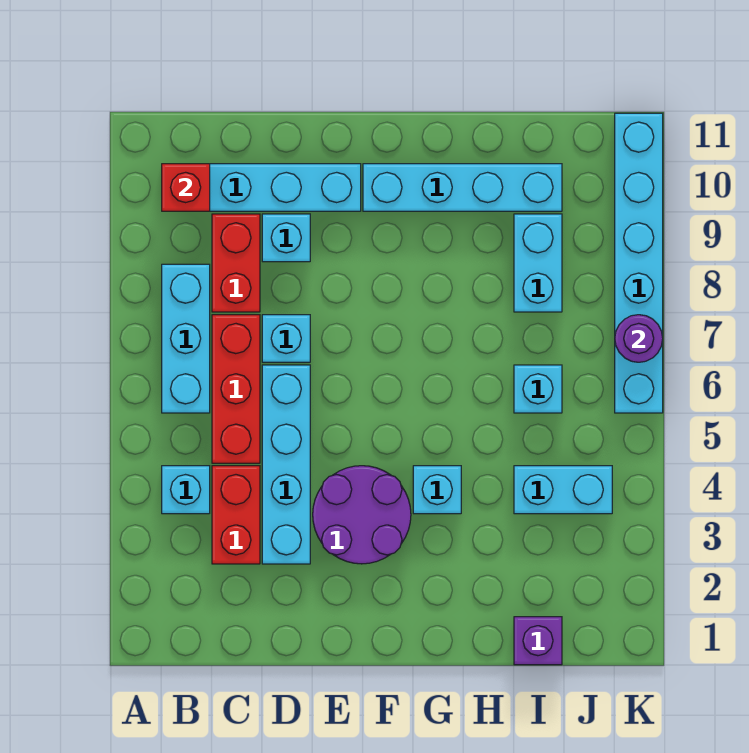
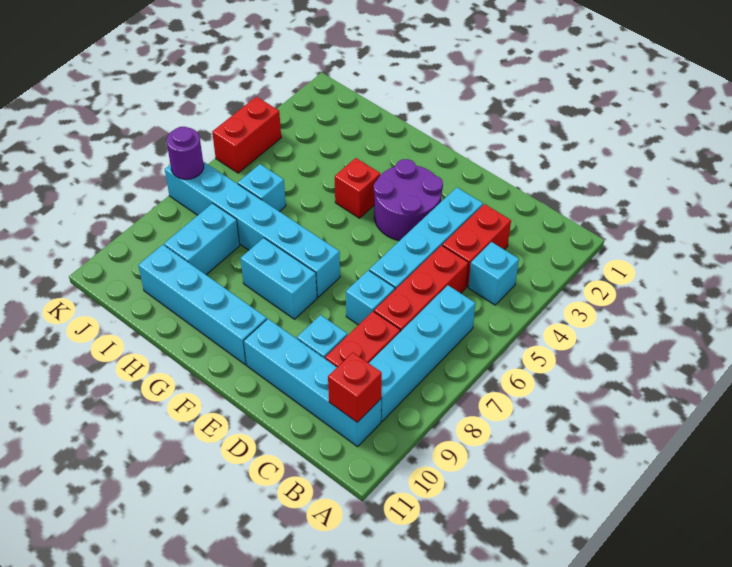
cyan brick B6:B8 level 1 -> cyan brick B6:B9 level 1
cyan brick G4 level 1 -> red brick G4 level 1
purple brick I1 level 1 -> none
cyan brick I4:J4 level 1 -> cyan brick F8:G8 level 1
none -> red brick K4:K5 level 1
cyan brick K6:K11 level 1 -> cyan brick F7:K7 level 1

